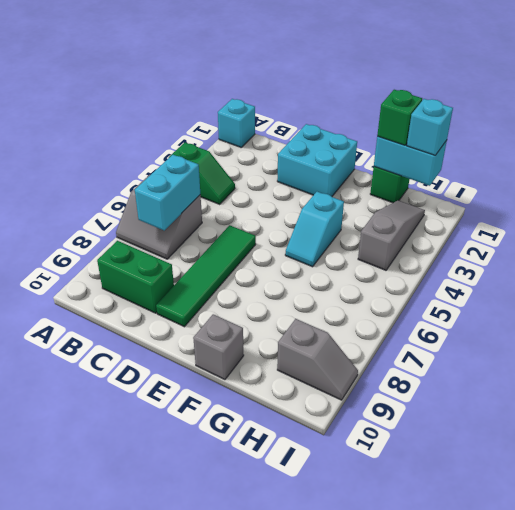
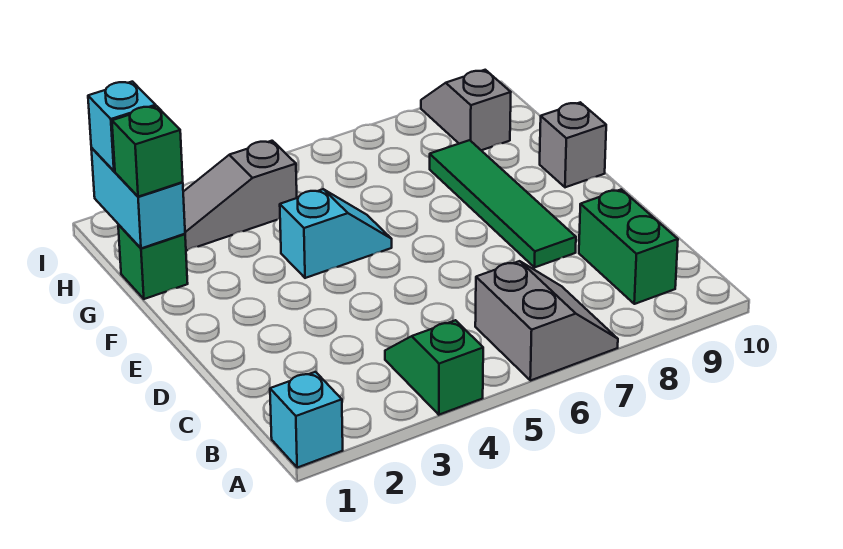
cyan brick B6:B7 level 2 -> none
cyan brick D1:E2 level 1 -> none
green tile D6:D9 level 1 -> green tile D8:G8 level 1

